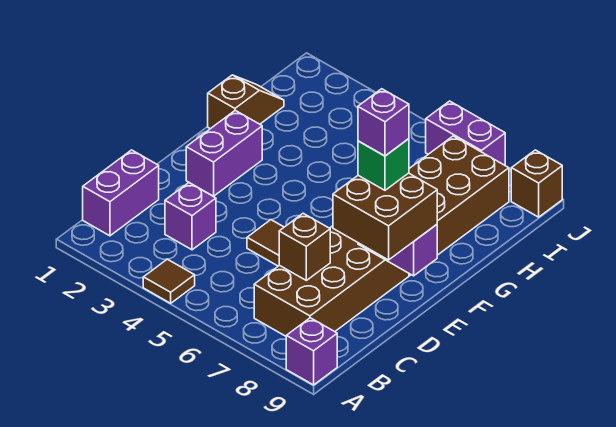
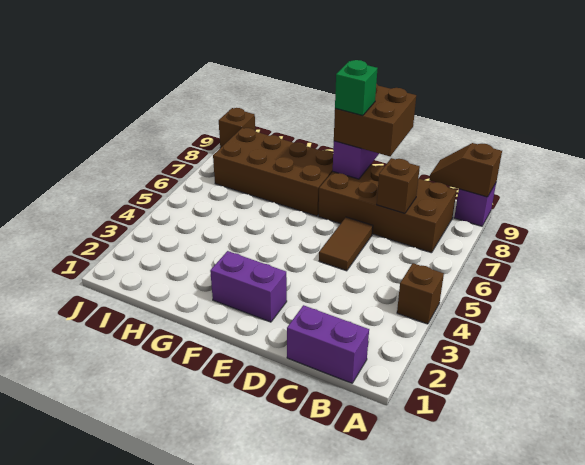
brown tile A4 level 1 -> brown brick A4 level 1
purple brick C3 level 1 -> none
purple brick E8 level 5 -> none
brown slope G1:H1 level 1 top G -> brown slope A9:B9 level 2 top A
purple brick J6:J7 level 1 -> none

